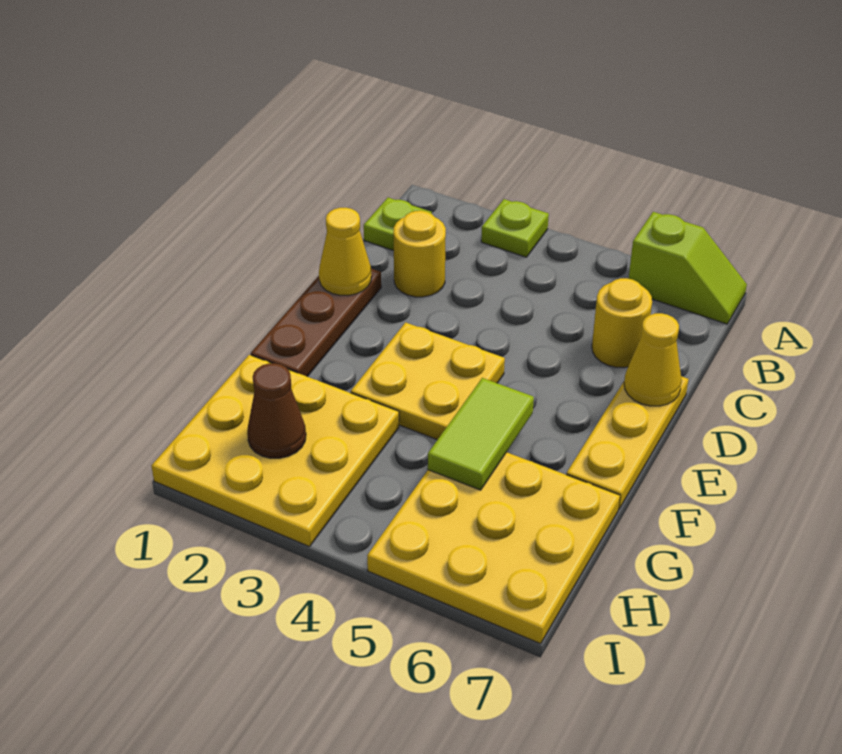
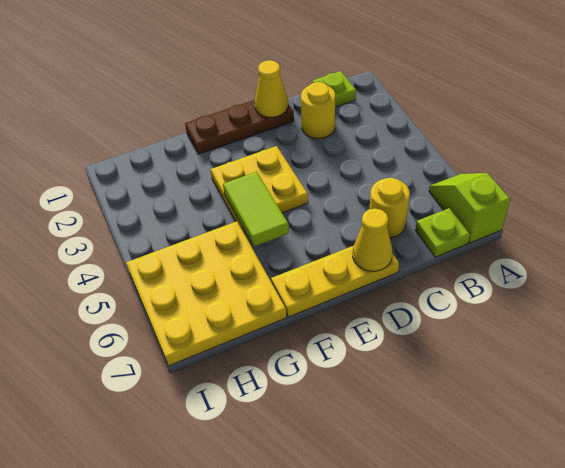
lime plate A3 level 1 -> lime plate B7 level 1
lime slope A6:A7 level 1 top 6 -> lime slope A6:A7 level 1 top 7
lime tile F5:G5 level 2 -> lime tile F4:F5 level 2
yellow plate G1:I3 level 1 -> none
brown cone H2 level 2 -> none

